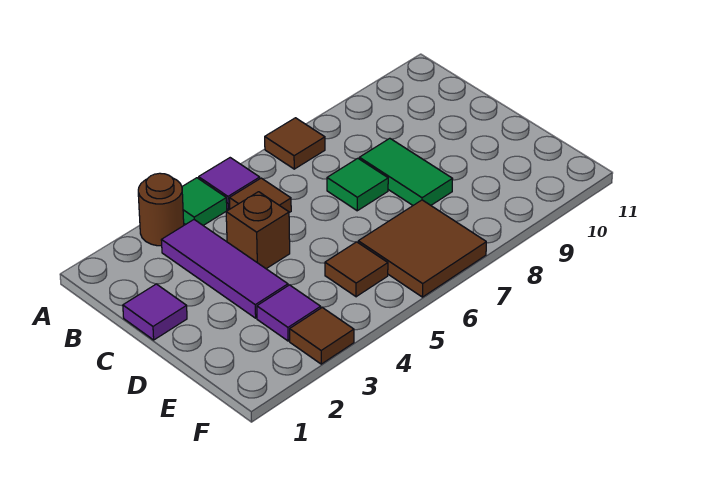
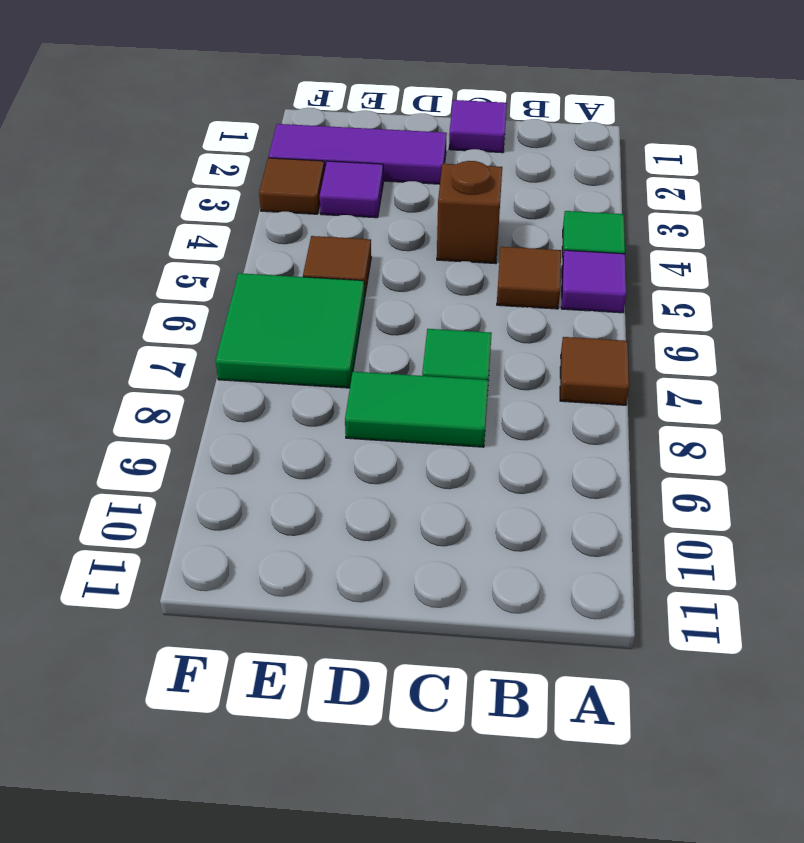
brown round brick A3 level 1 -> none
purple tile B3:D3 level 1 -> purple tile D2:F2 level 1
brown tile E6:F7 level 1 -> green tile E6:F7 level 1

